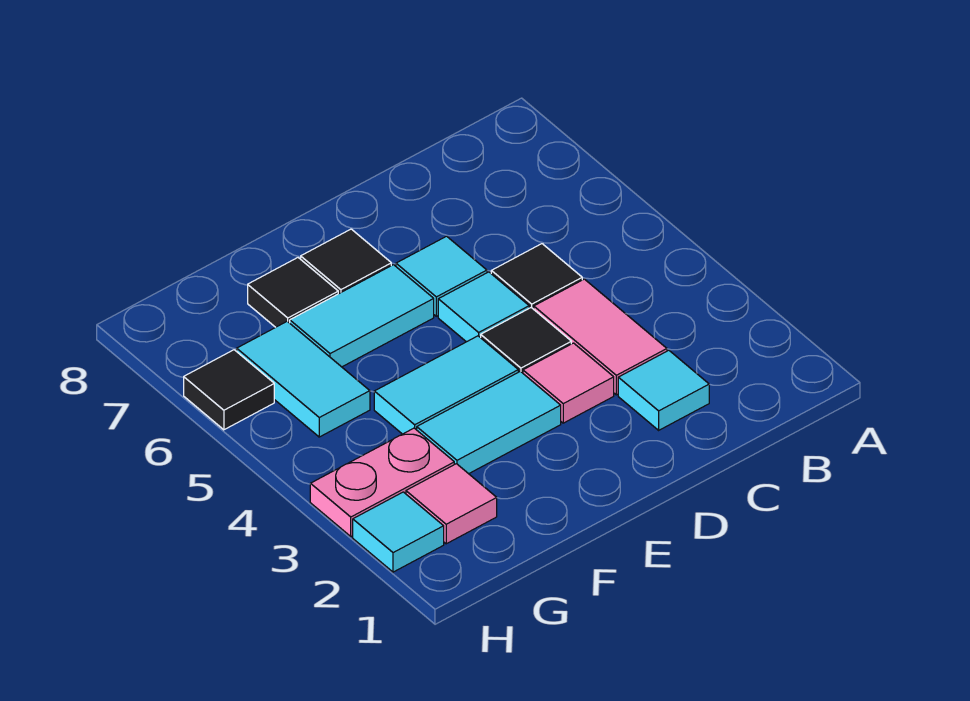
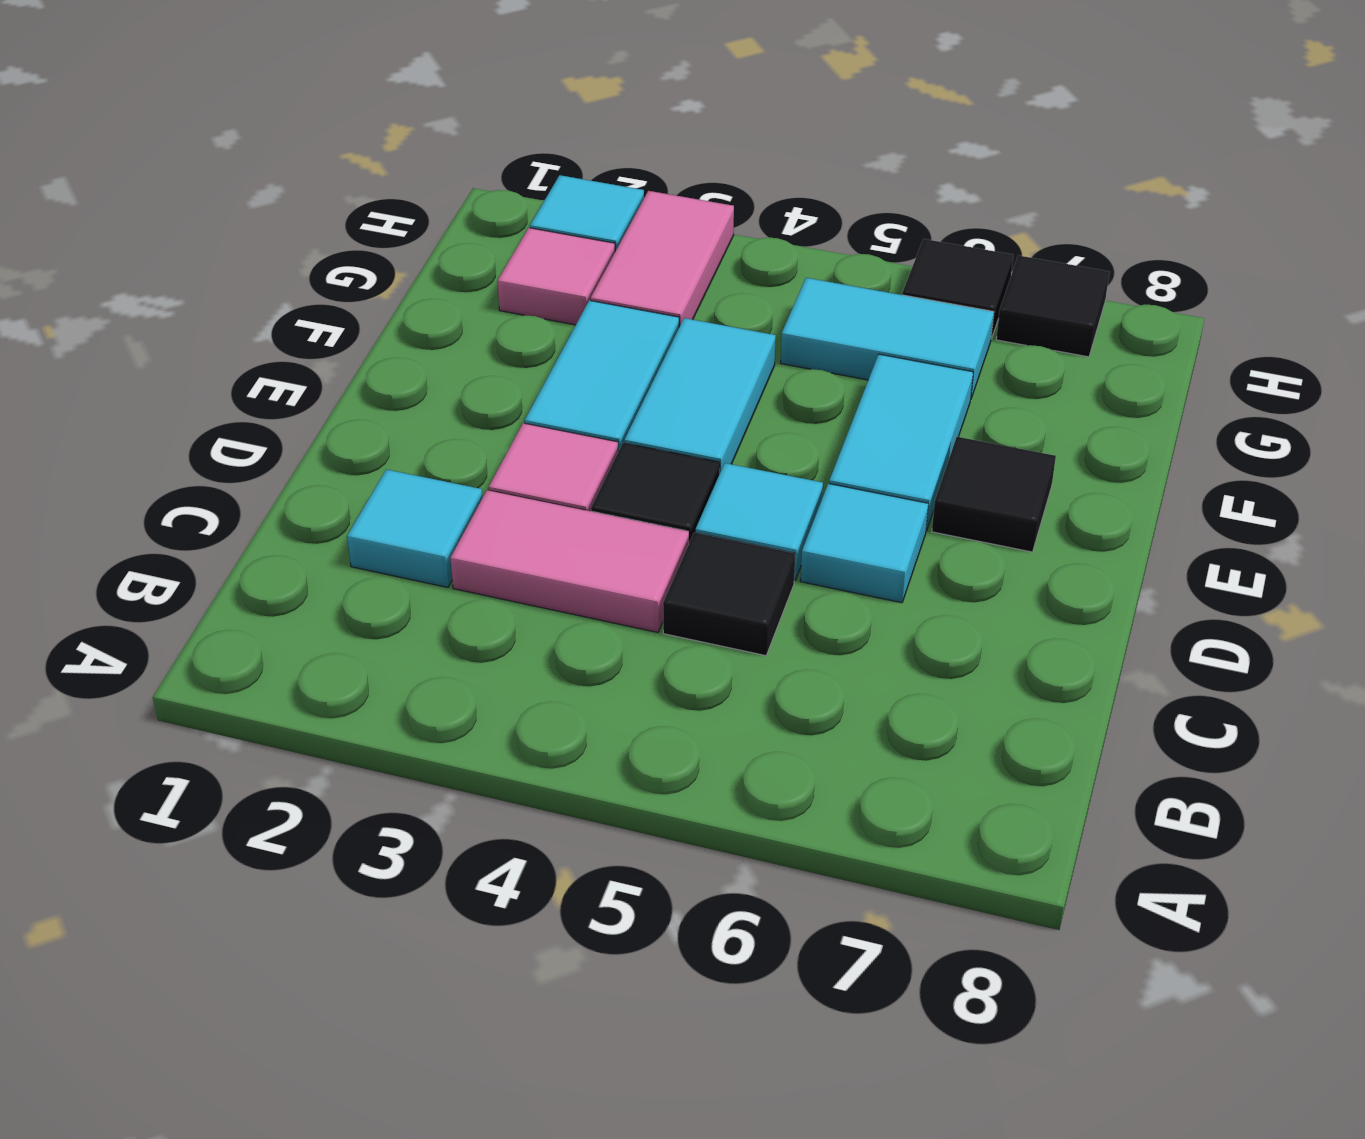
black tile F7 level 1 -> black tile H7 level 1
pink plate G3:H3 level 1 -> pink tile G3:H3 level 1

